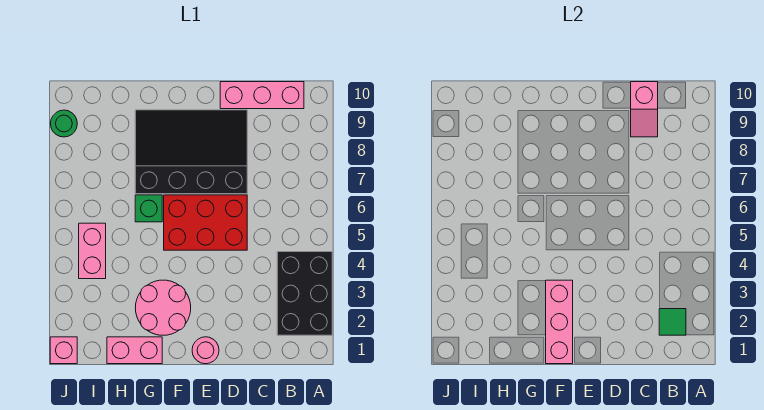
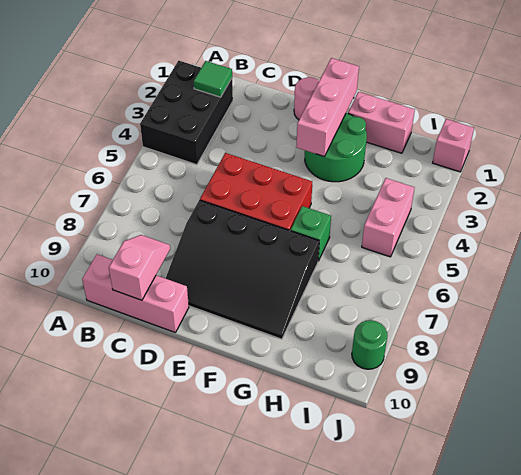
pink round brick F2:G3 level 1 -> green round brick F2:G3 level 1

